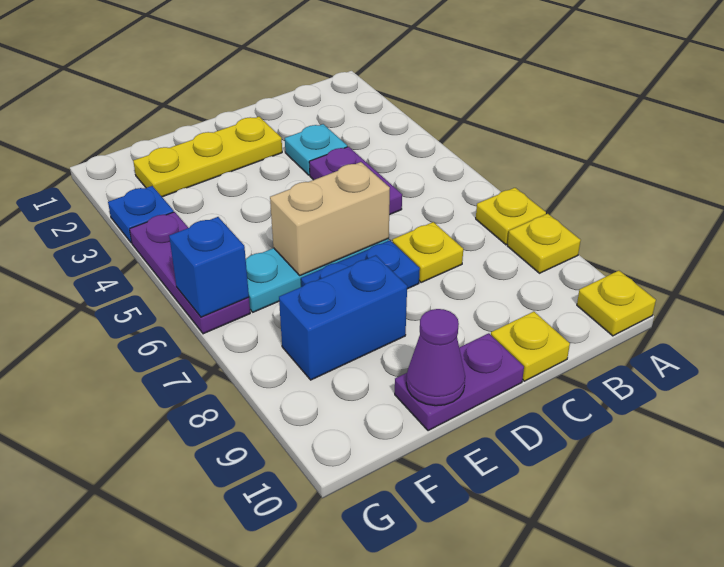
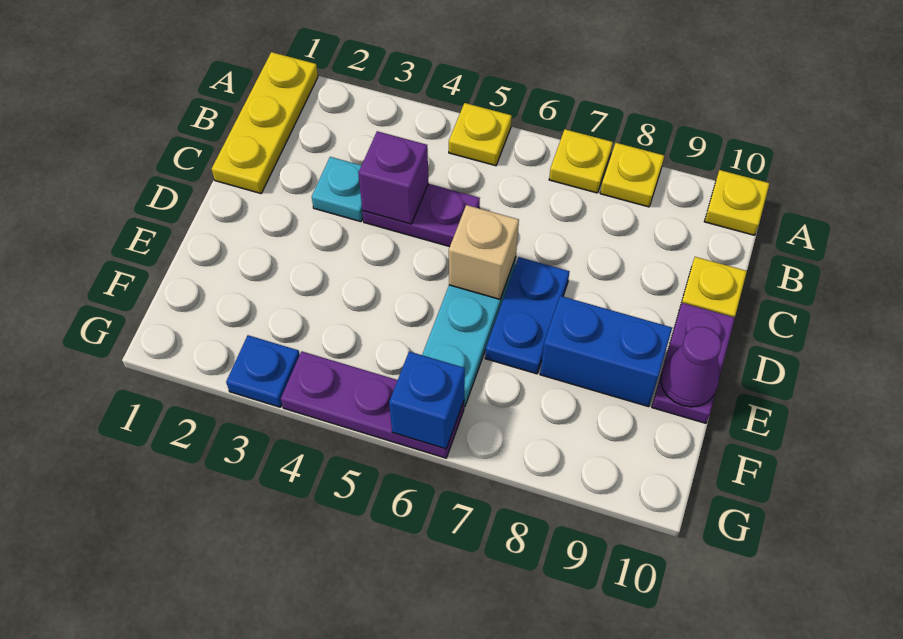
none -> purple brick C4 level 2
yellow plate C7 level 1 -> yellow plate A5 level 1
yellow plate D2:F2 level 1 -> yellow plate A1:C1 level 1
tan brick D6:E6 level 2 -> tan brick D6 level 2
blue brick E8:F8 level 1 -> blue brick E8:E9 level 1

